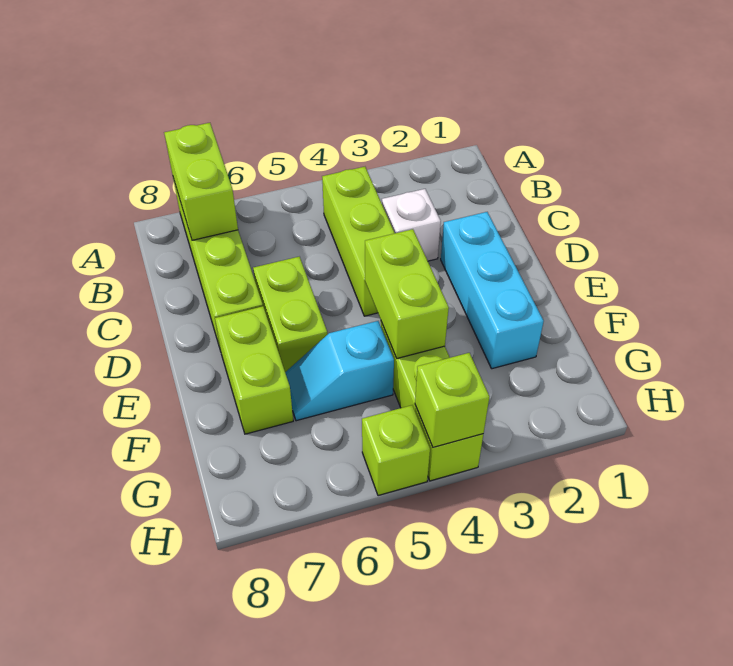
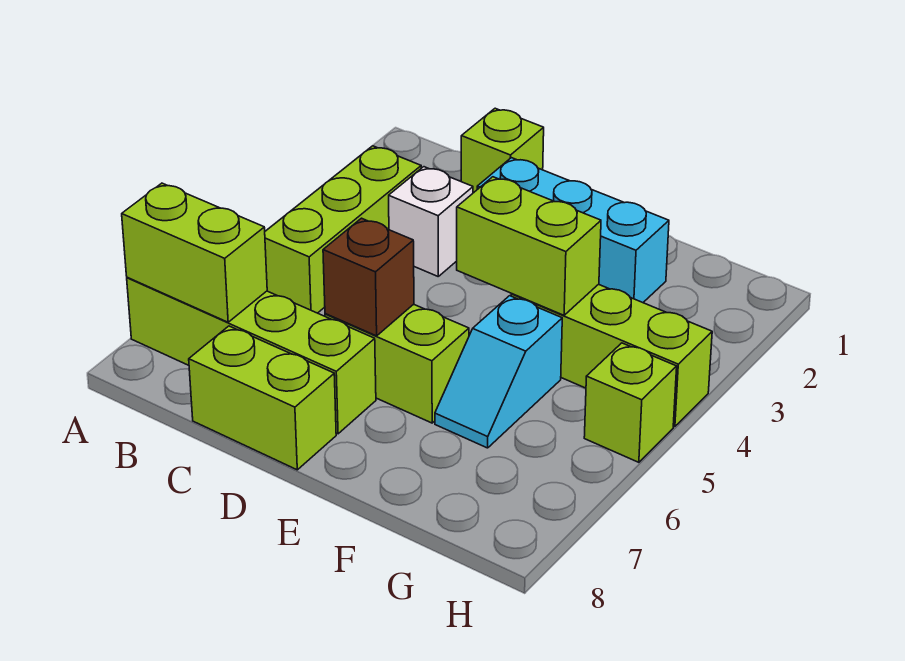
lime brick B4:D4 level 1 -> lime brick B3:B5 level 1
none -> brown brick D6 level 2
lime brick E7:F7 level 1 -> lime brick C8:D8 level 1
lime brick H4 level 2 -> lime brick C1 level 1

